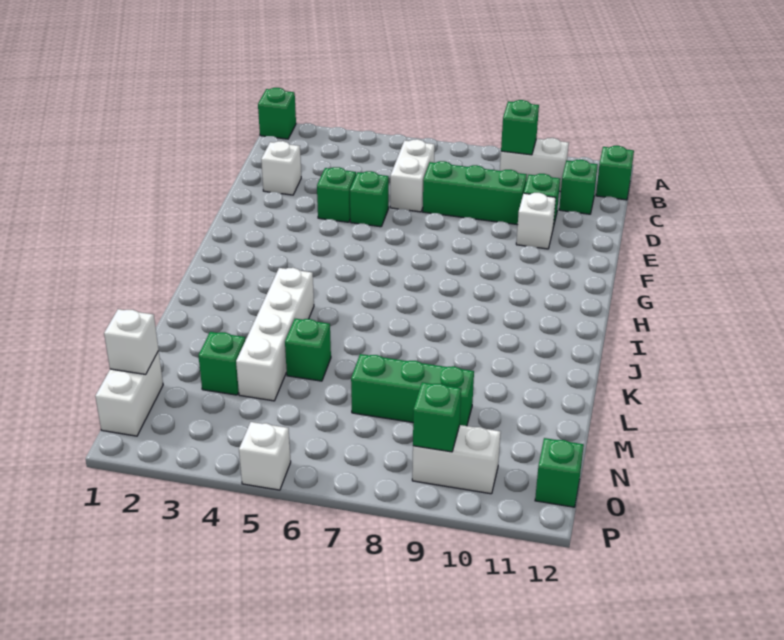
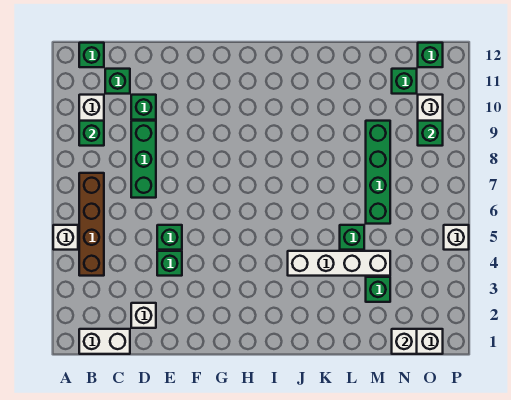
green brick A1 level 1 -> green brick N11 level 1
none -> brown brick B4:B7 level 1
white brick C6:D6 level 1 -> white brick B1:C1 level 1
white brick E10 level 1 -> white brick A5 level 1
green brick M7:M9 level 1 -> green brick M6:M9 level 1

